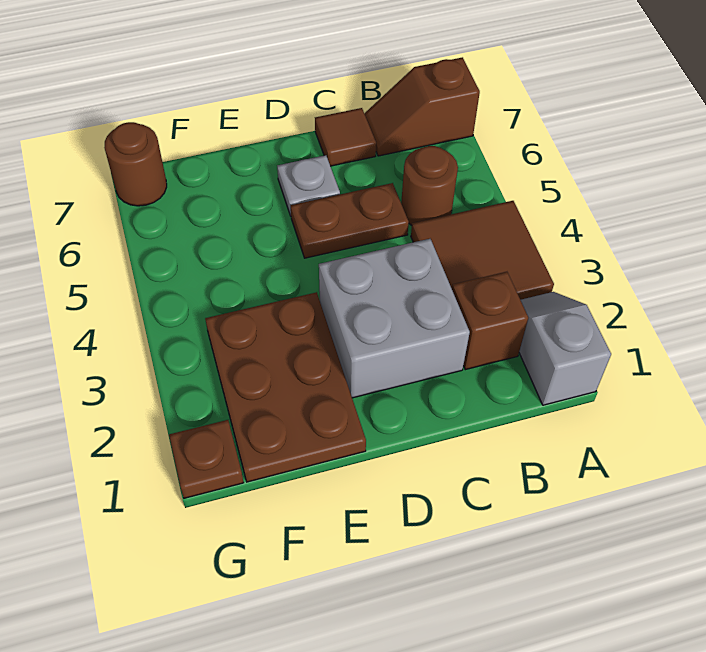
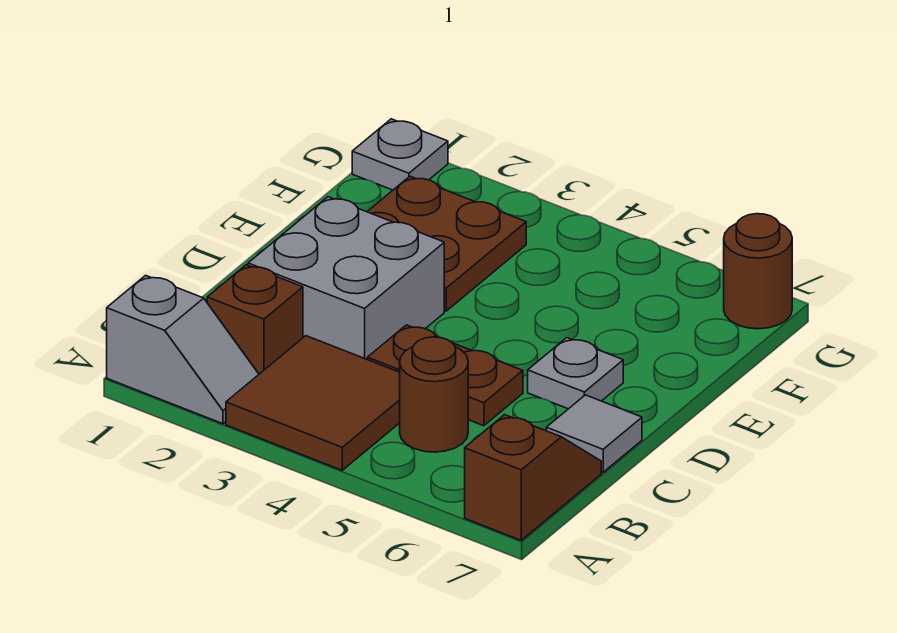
brown plate C5:D5 level 1 -> brown plate C4:C5 level 1
brown tile C7 level 1 -> grey tile C7 level 1
brown plate E1:F3 level 1 -> brown plate E2:F3 level 1
brown plate G1 level 1 -> grey plate G1 level 1

